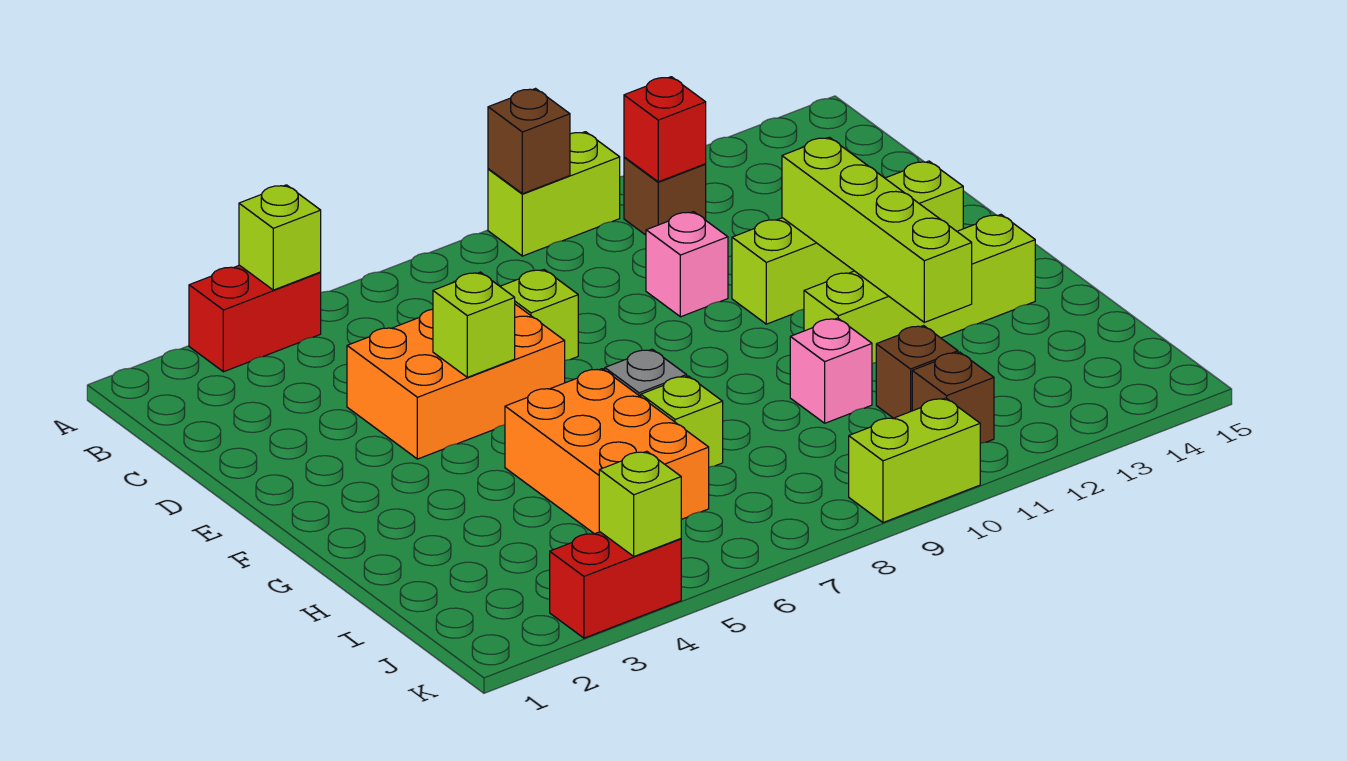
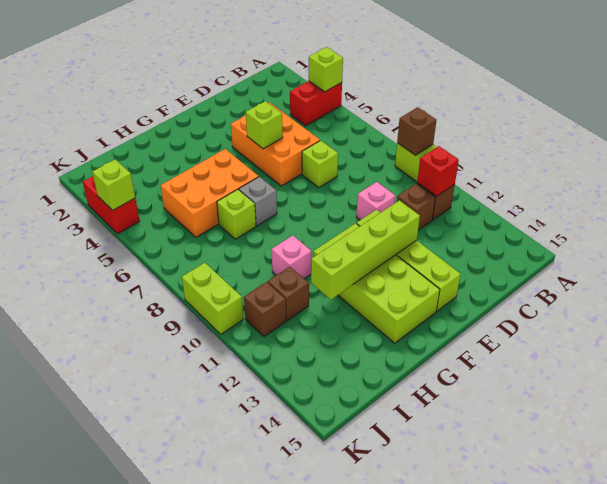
red brick A3:A4 level 1 -> red brick A4:B4 level 1
none -> brown brick C11 level 1
lime brick G11:G14 level 1 -> lime brick F11:G14 level 1

